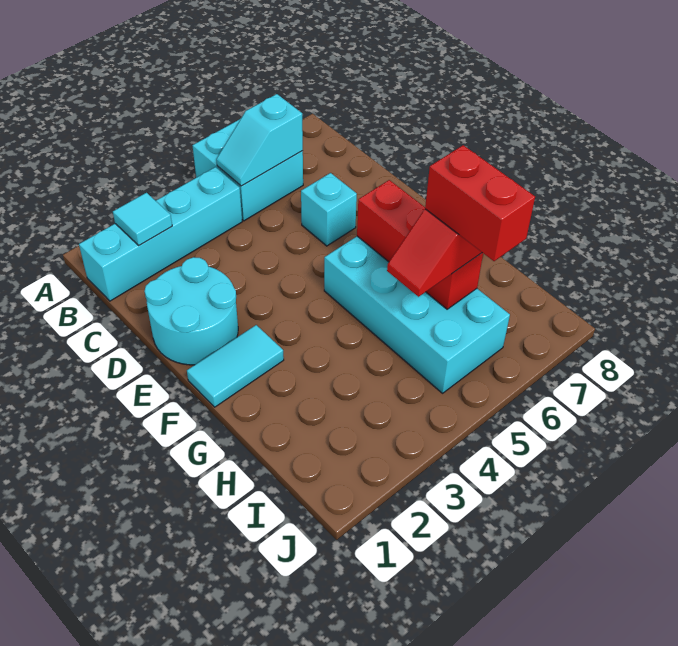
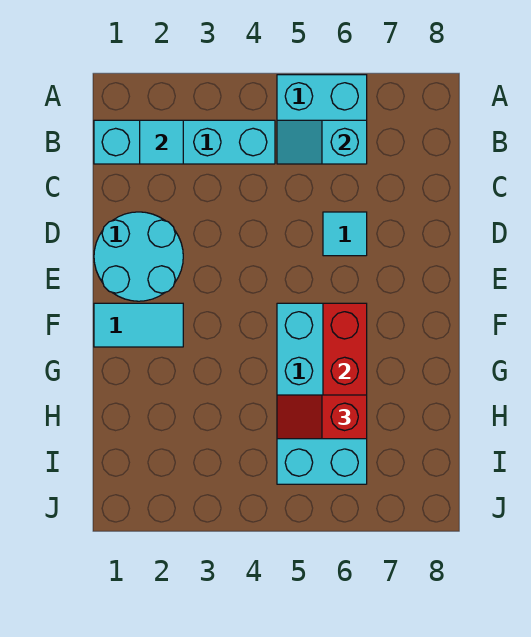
cyan brick D6 level 1 -> cyan tile D6 level 1
red brick H6:I6 level 4 -> none

